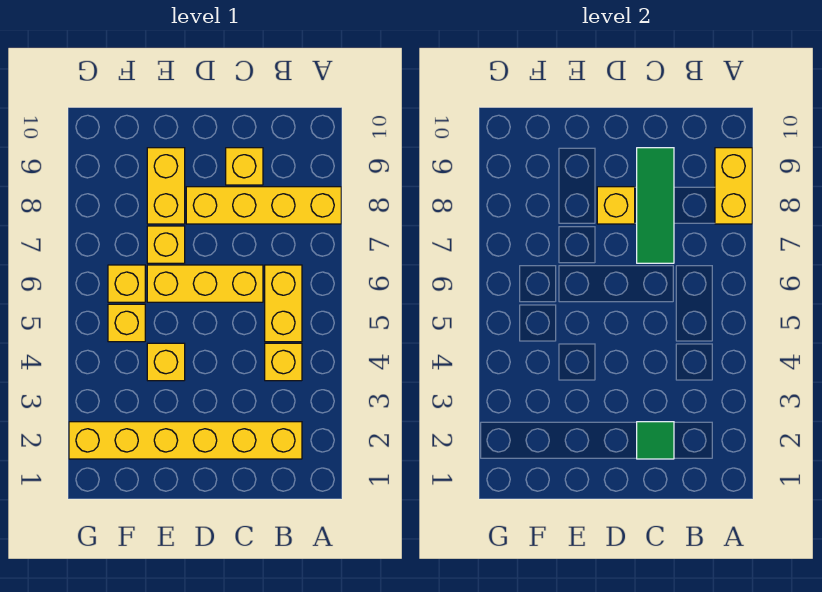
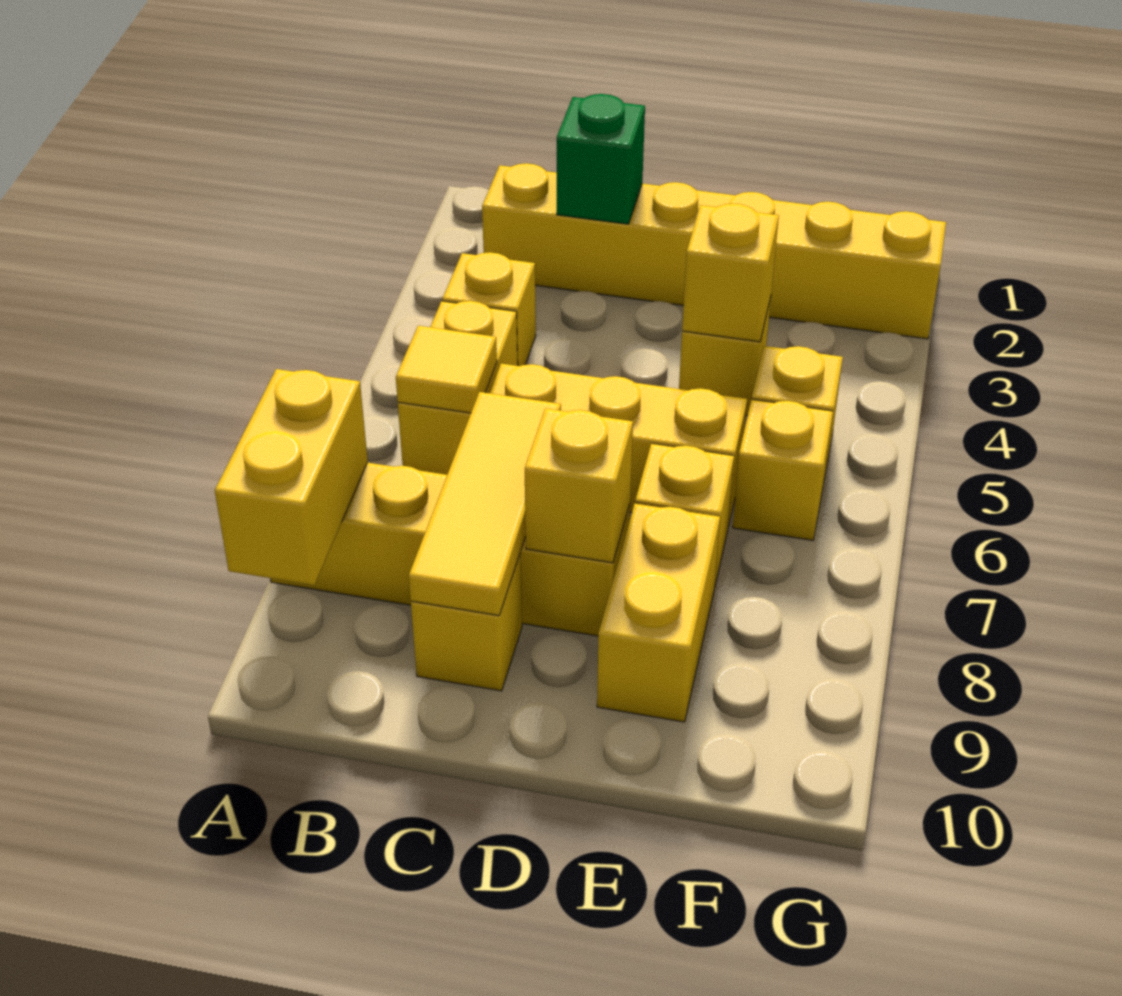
none -> yellow tile B6 level 2
green tile C2 level 2 -> green brick C2 level 2
green tile C7:C9 level 2 -> yellow tile C7:C9 level 2
none -> yellow brick E4 level 2

